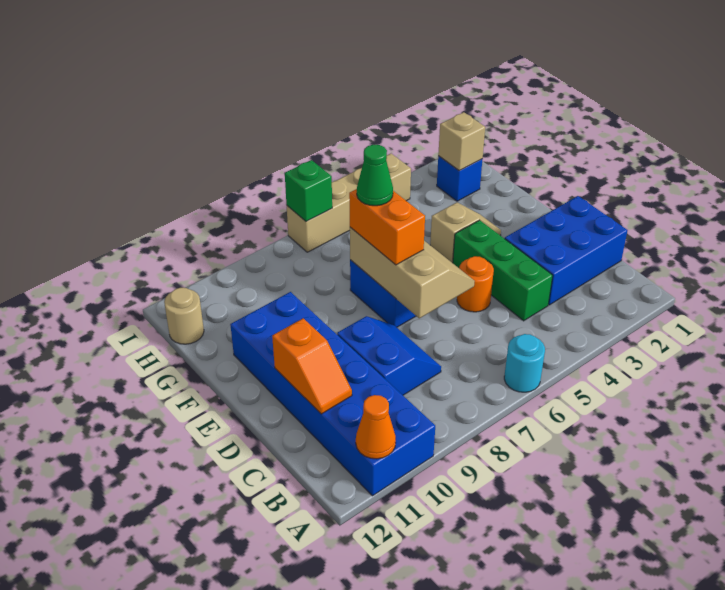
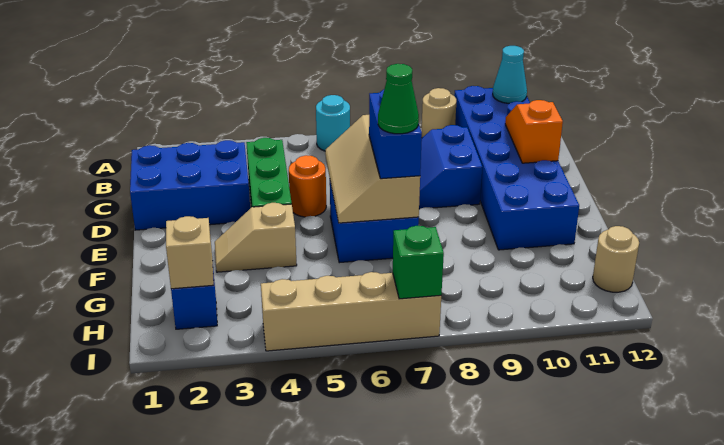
none -> tan round brick A9 level 1
orange cone A11 level 2 -> cyan cone A11 level 2
orange brick E7:F7 level 3 -> blue brick E7:F7 level 3

